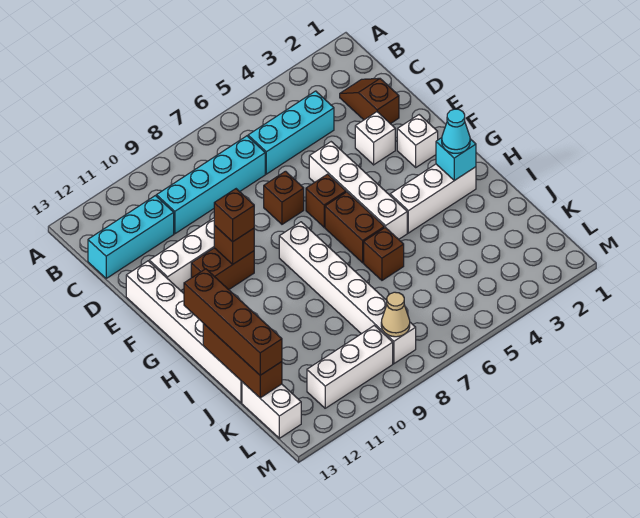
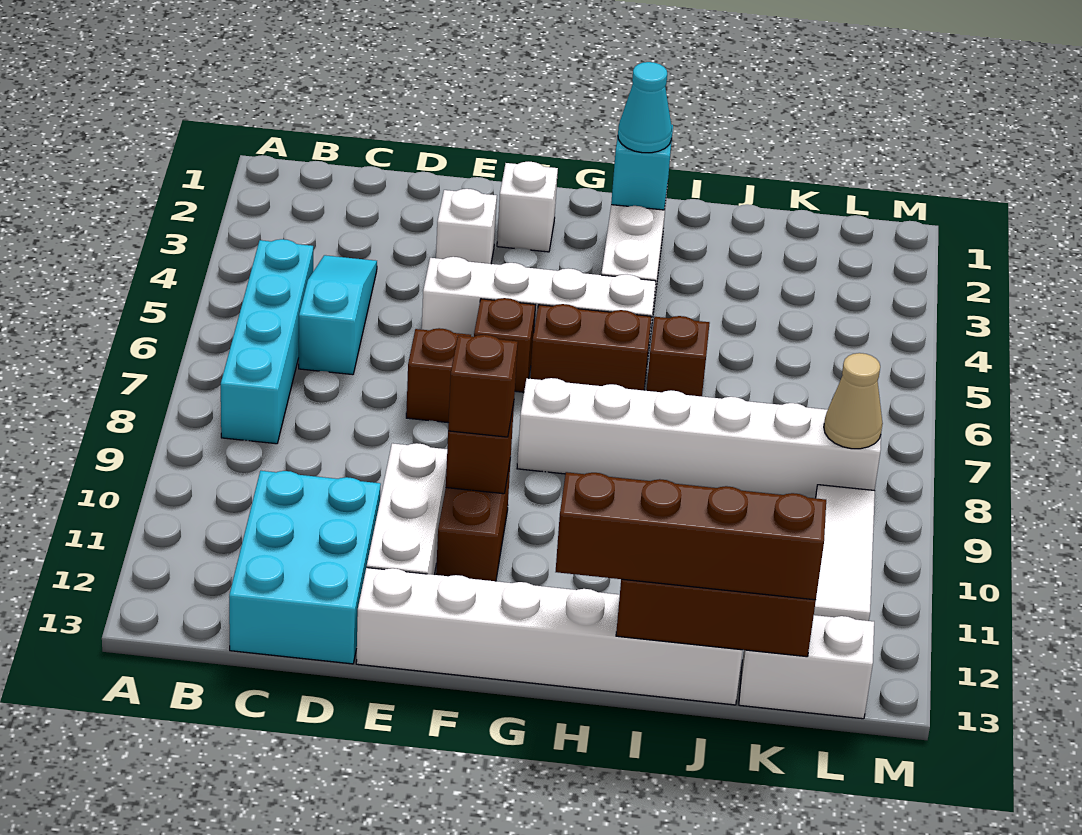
brown slope C2:D2 level 1 top D -> none
cyan brick C4:C6 level 1 -> cyan slope C4:C6 level 1 top 6
cyan brick C7:C10 level 1 -> cyan brick B5:B8 level 1
cyan brick C11:C13 level 1 -> cyan brick C11:D13 level 1
white brick L9:L11 level 1 -> white tile L9:L11 level 1

